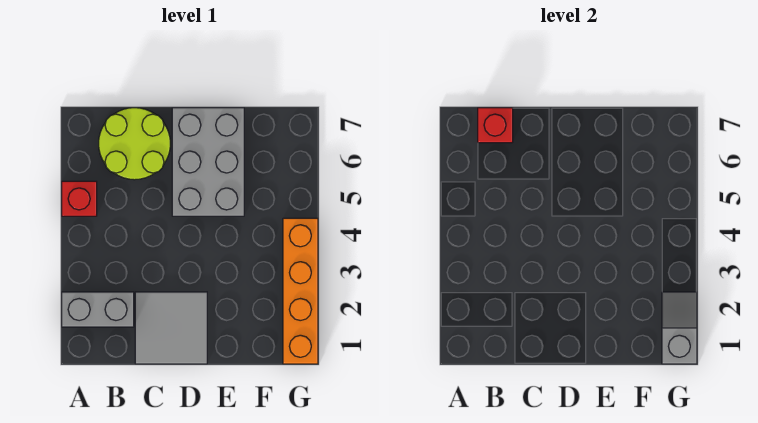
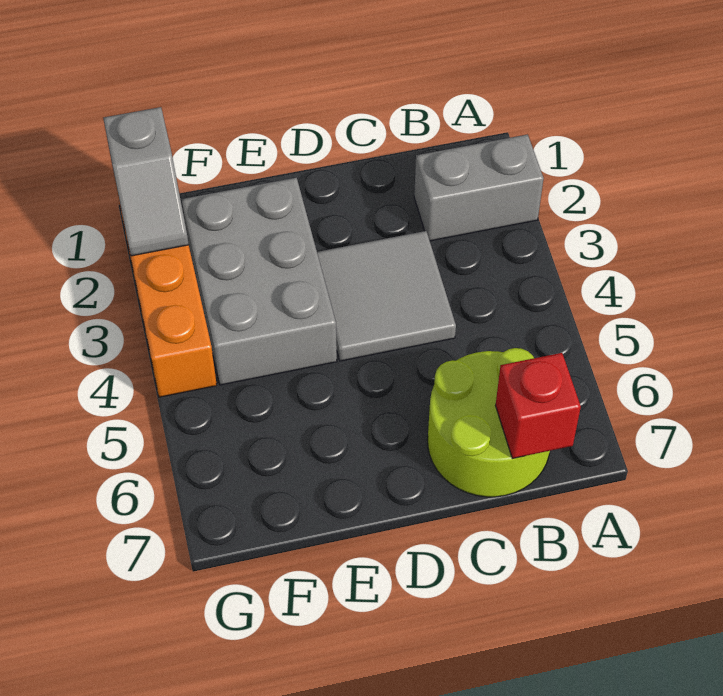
red brick A5 level 1 -> none
grey tile C1:D2 level 1 -> grey tile C3:D4 level 1
grey brick D5:E7 level 1 -> grey brick E2:F4 level 1

